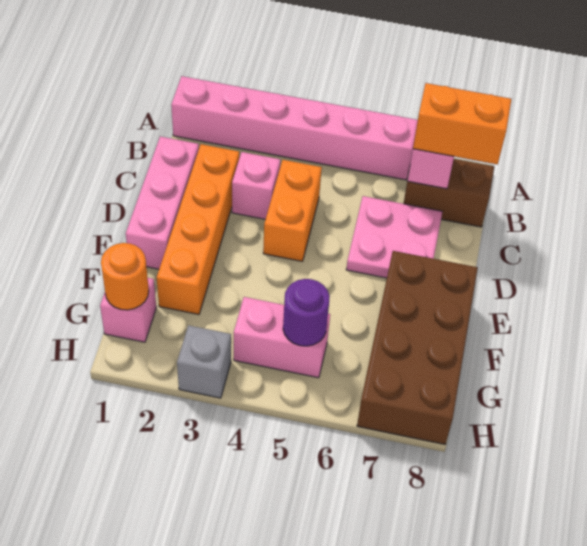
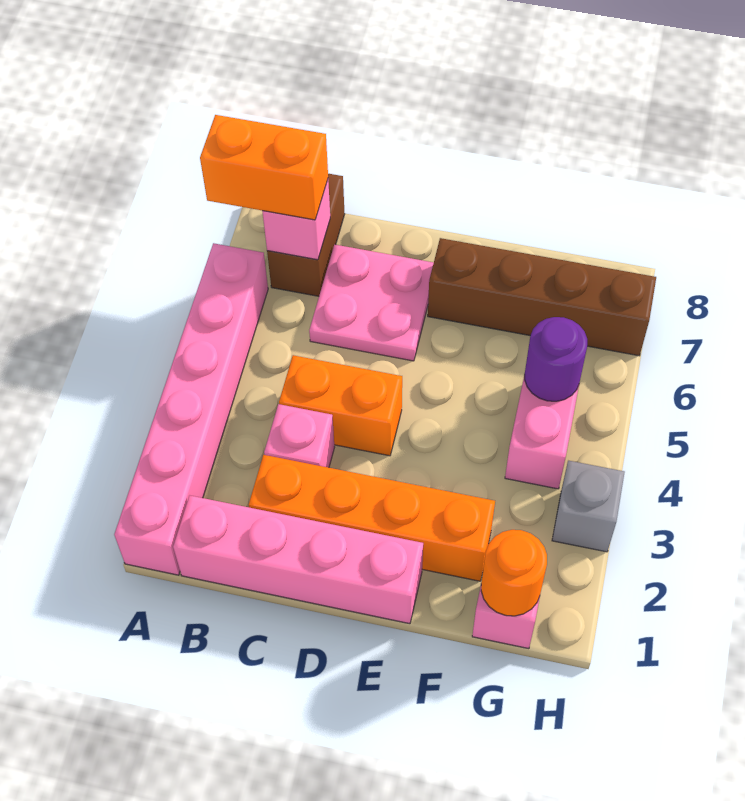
orange brick B7:B8 level 3 -> orange brick A7:B7 level 3
pink brick C1:E1 level 1 -> pink brick B1:E1 level 1
brown brick E7:H8 level 1 -> brown brick E7:H7 level 1

